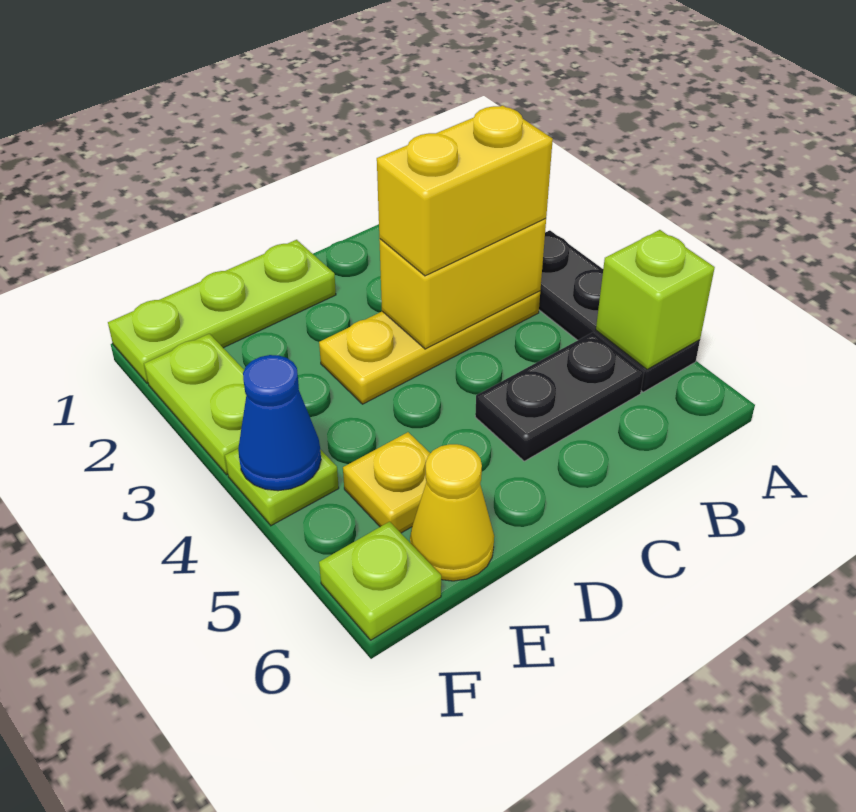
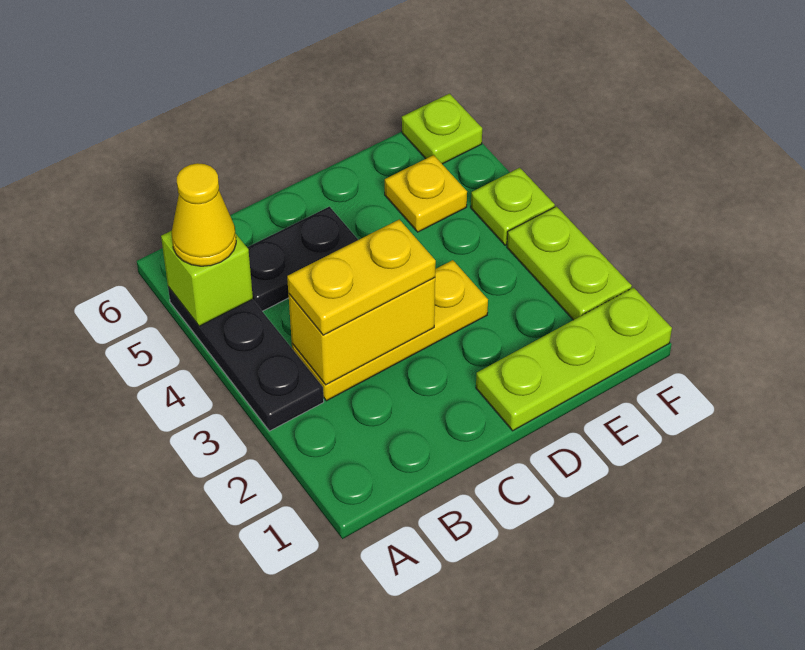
yellow brick B3:C3 level 3 -> yellow plate B3:C3 level 3
yellow cone E6 level 1 -> yellow cone A5 level 3
blue cone F4 level 2 -> none

